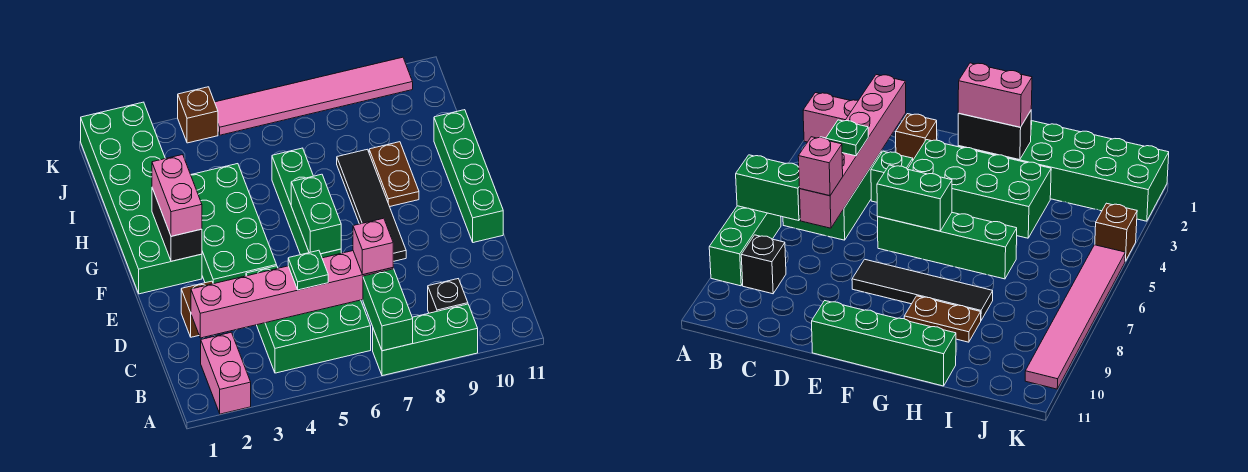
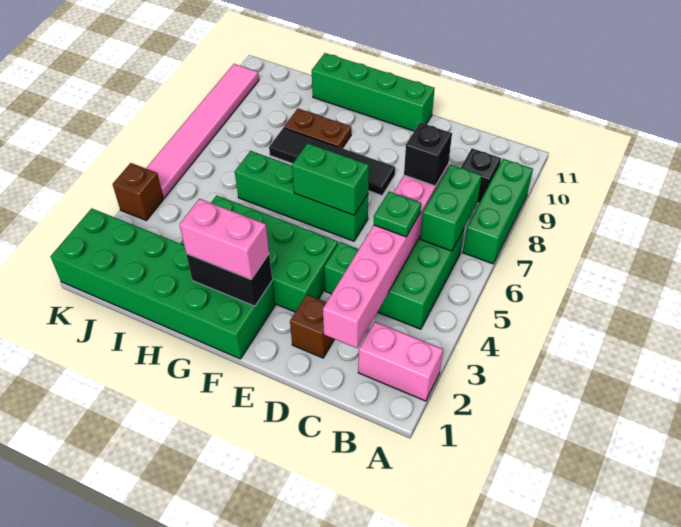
green brick A7:B7 level 2 -> green brick B6:B7 level 2
pink brick C7 level 3 -> black brick C7 level 3

